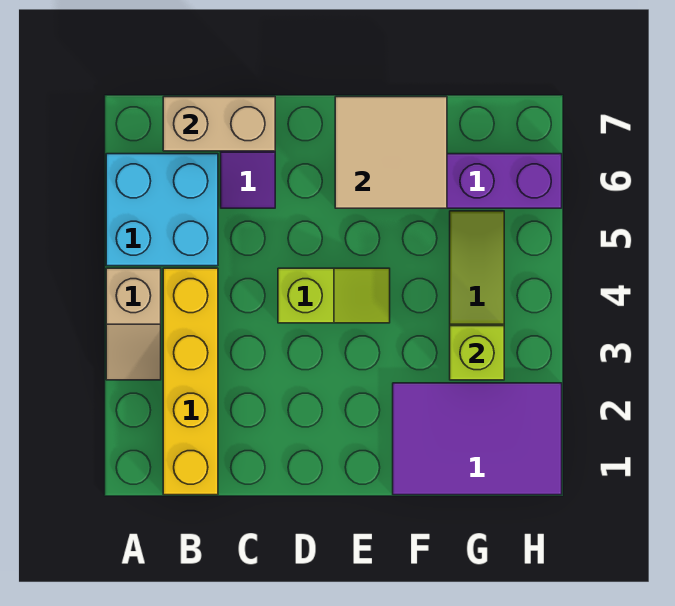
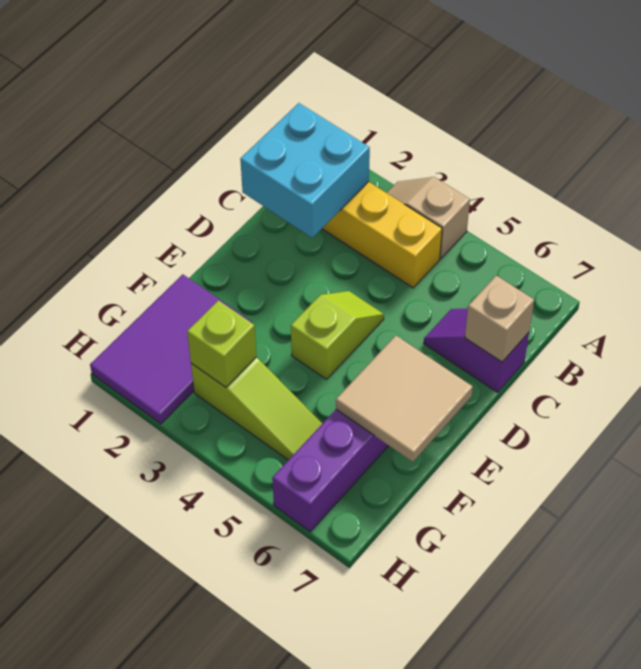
cyan brick A5:B6 level 1 -> cyan brick B1:C2 level 2
tan brick B7:C7 level 2 -> tan brick C7 level 2
lime slope D4:E4 level 1 top D -> lime slope D4:E4 level 1 top E

